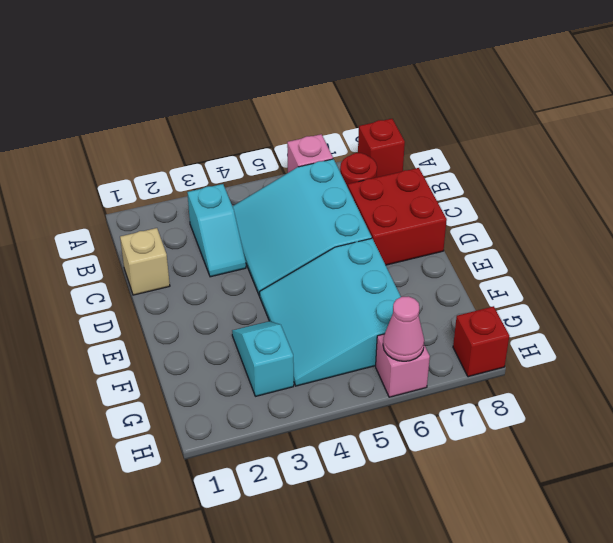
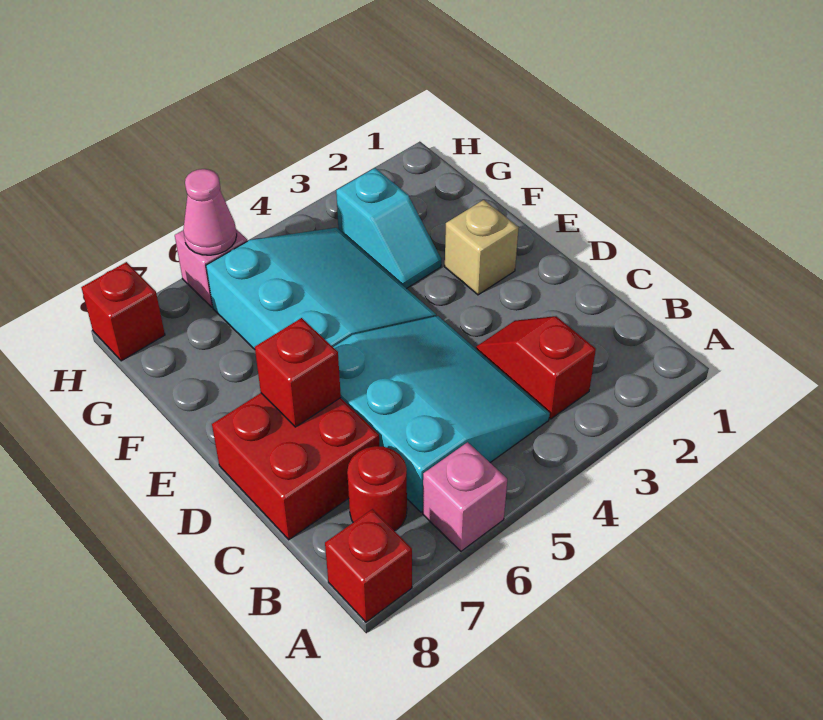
cyan slope B3:C3 level 1 top B -> red slope B3:C3 level 1 top B
tan brick C1 level 1 -> tan brick E2 level 1
none -> red brick D7 level 2

